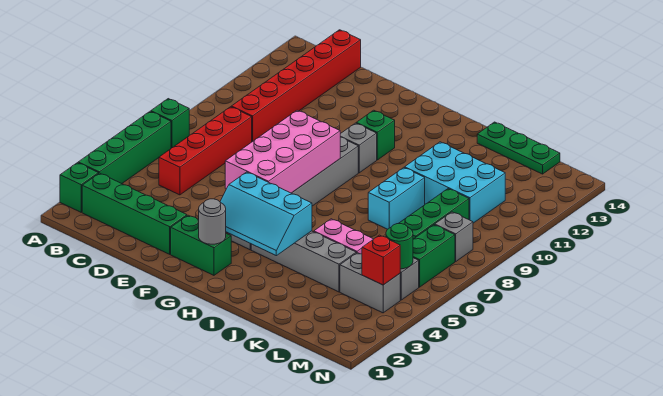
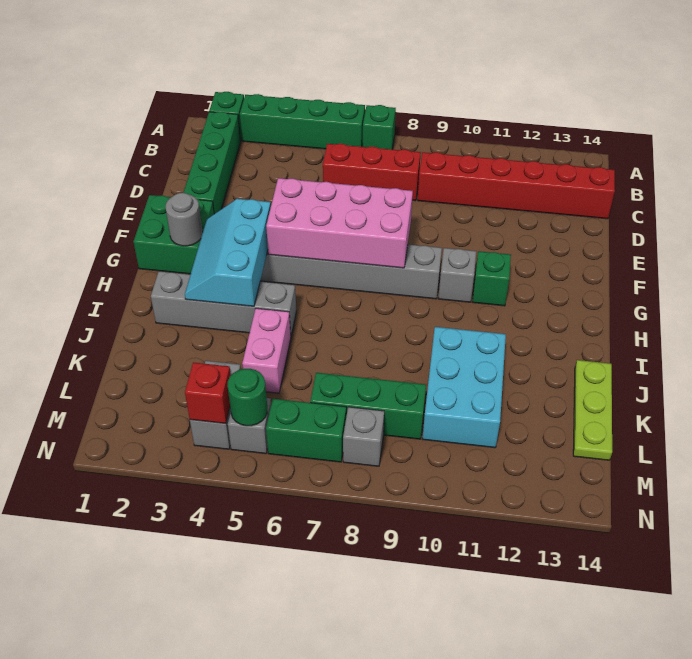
red brick C5:C8 level 1 -> red brick C6:C8 level 1
green brick F2:G2 level 1 -> green brick F1:G2 level 1
grey brick H4:K4 level 1 -> grey brick I2:I5 level 1
cyan brick J8:J9 level 1 -> none
green plate J14:L14 level 1 -> lime plate J14:L14 level 1

